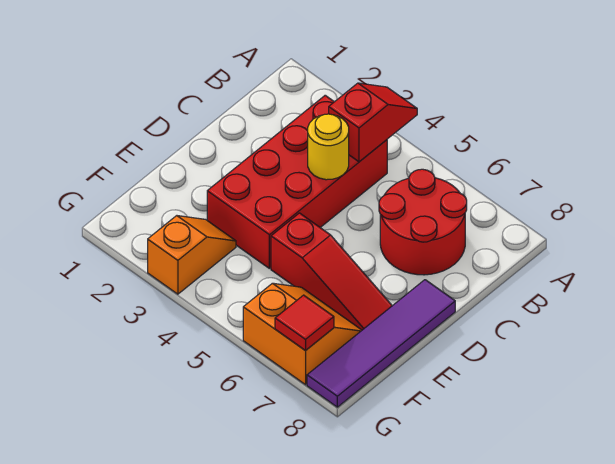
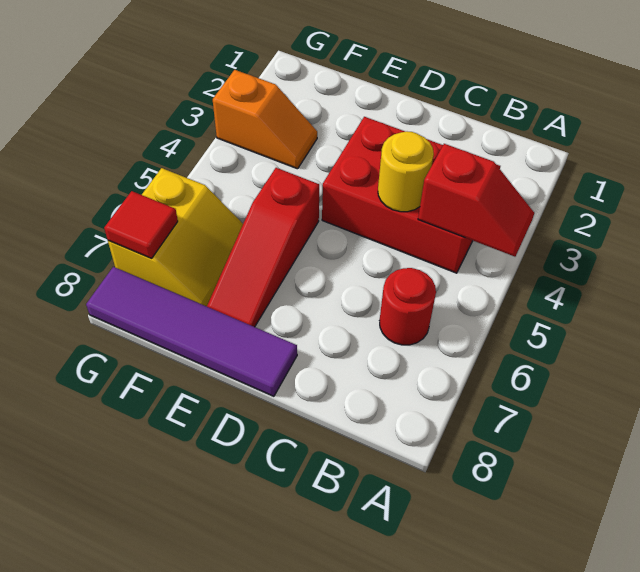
red brick B3:E4 level 1 -> red brick B3:D4 level 1
red round brick B6:C7 level 1 -> red round brick B6 level 1
orange slope F6:G7 level 1 top G -> yellow slope F6:G7 level 1 top G

